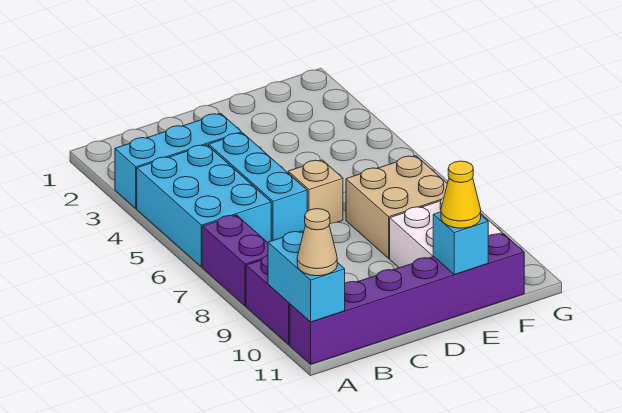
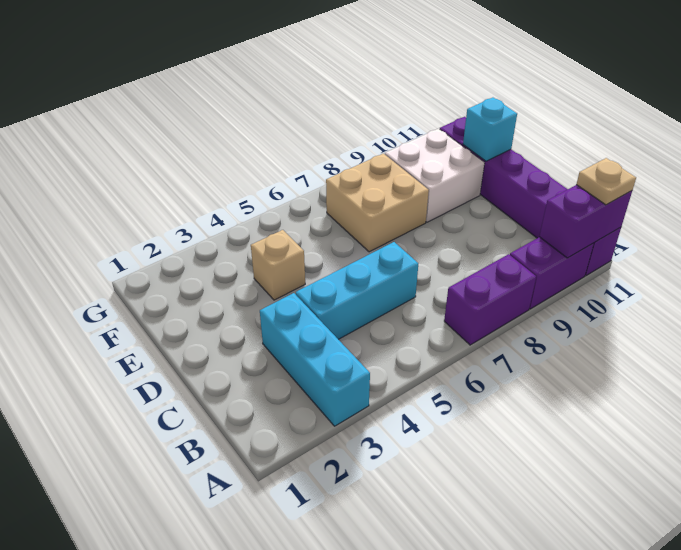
cyan brick A4:B6 level 1 -> none
cyan brick A10:A11 level 2 -> purple brick A10:A11 level 2
tan cone A11 level 3 -> tan plate A11 level 3
tan brick D6 level 1 -> tan brick E4 level 1
yellow cone E11 level 3 -> none

